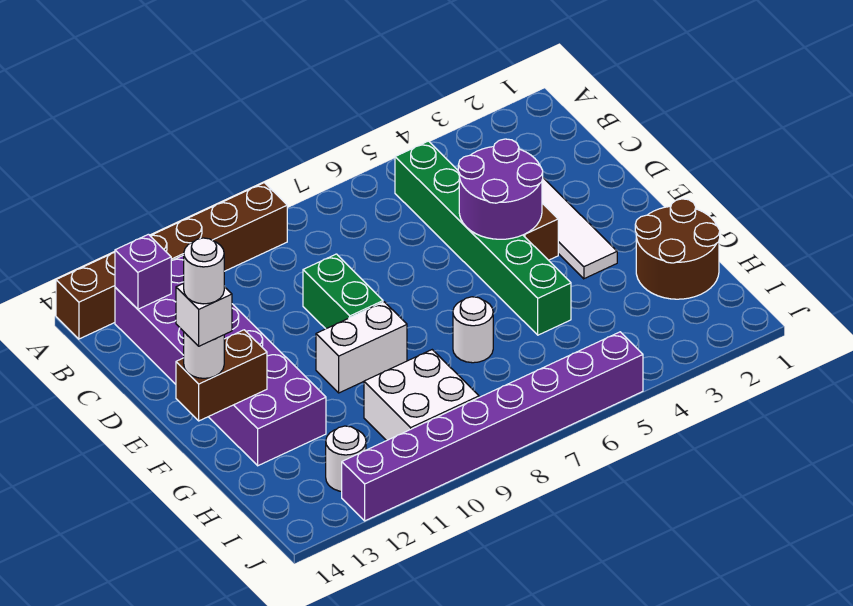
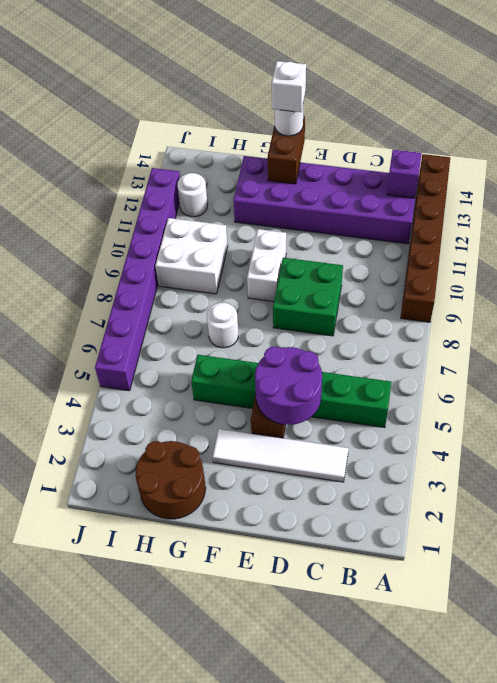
green brick D9:E9 level 1 -> green brick D8:E9 level 1
white round brick F14 level 5 -> none

